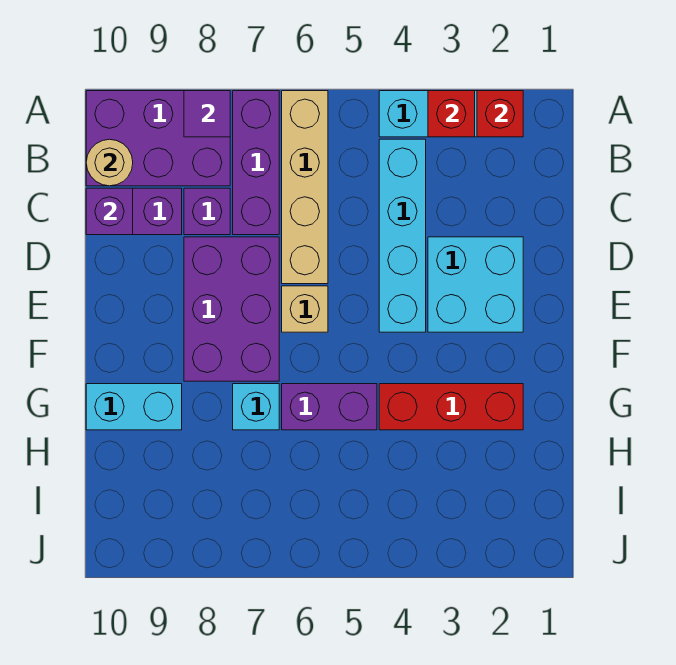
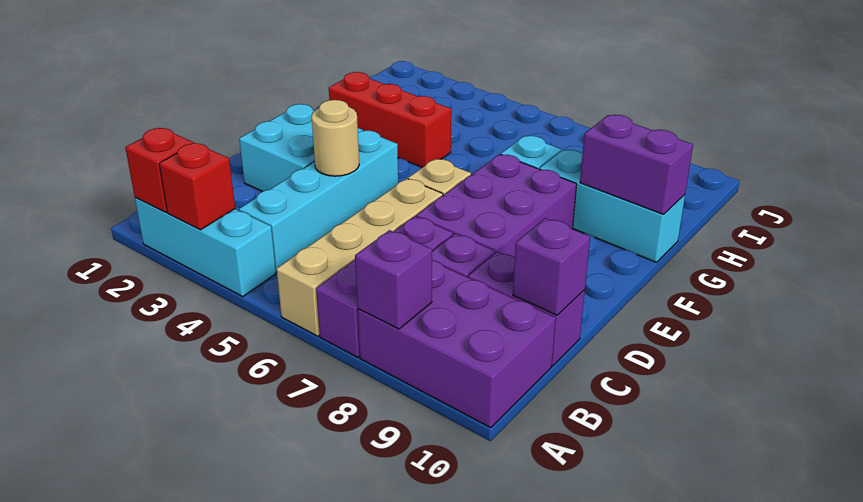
purple tile A8 level 2 -> purple brick A8 level 2
tan round brick B10 level 2 -> tan round brick D4 level 2
purple brick G5:G6 level 1 -> purple brick G9:G10 level 2
cyan brick G9:G10 level 1 -> cyan brick G8:G10 level 1

